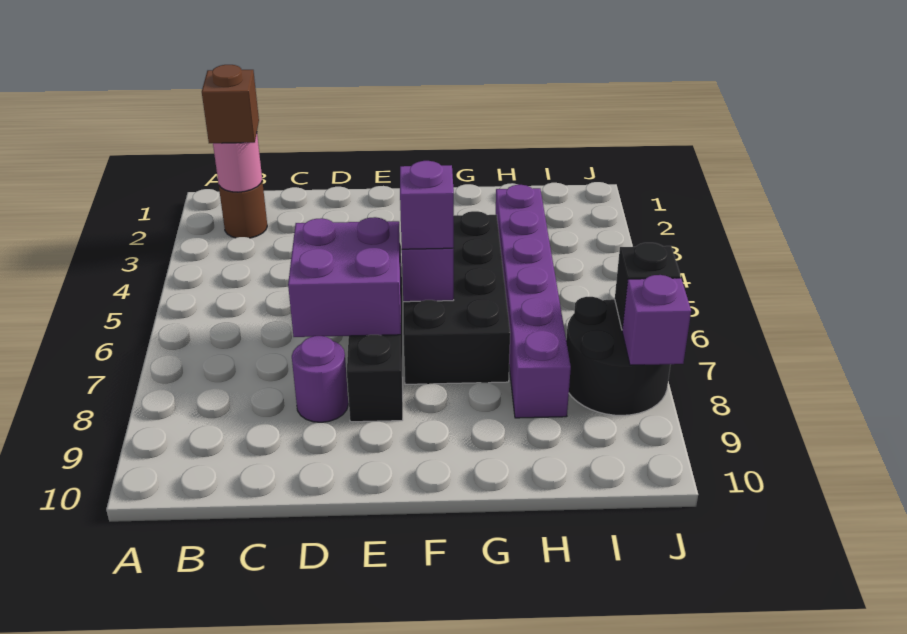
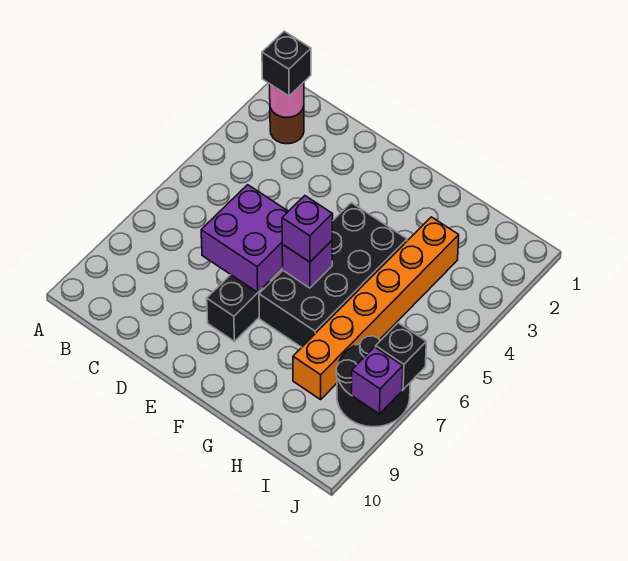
brown brick B2 level 3 -> black brick B2 level 3
purple round brick D8 level 1 -> none
purple brick H3:H8 level 1 -> orange brick H3:H8 level 1

